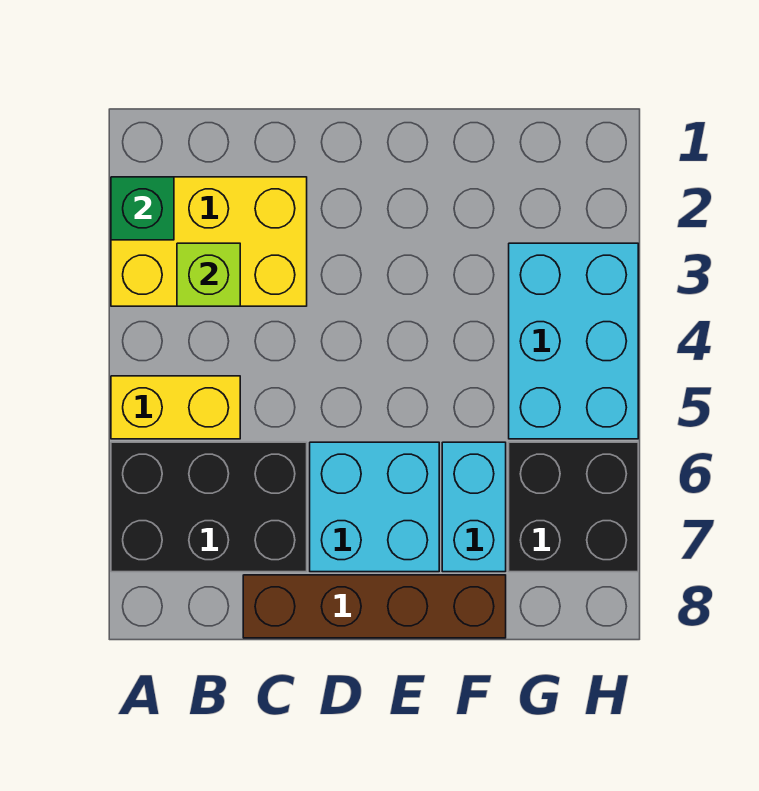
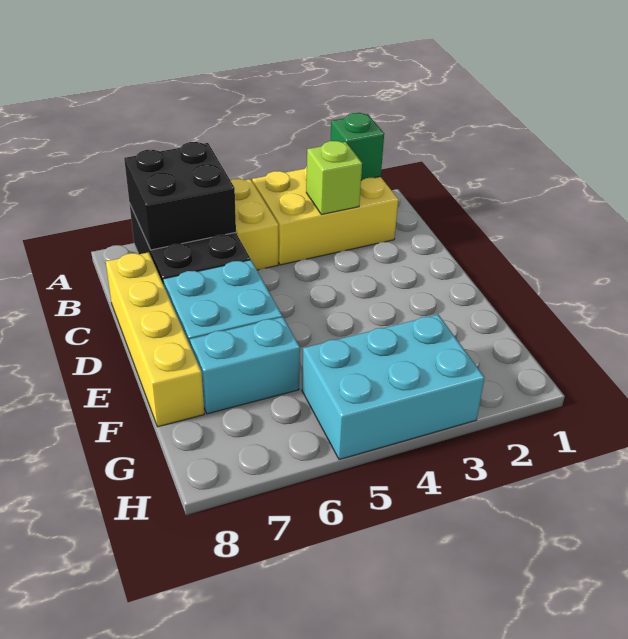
yellow brick A2:C3 level 1 -> yellow brick A2:B4 level 1
brown brick C8:F8 level 1 -> yellow brick C8:F8 level 1
black brick G6:H7 level 1 -> black brick A6:B7 level 2

